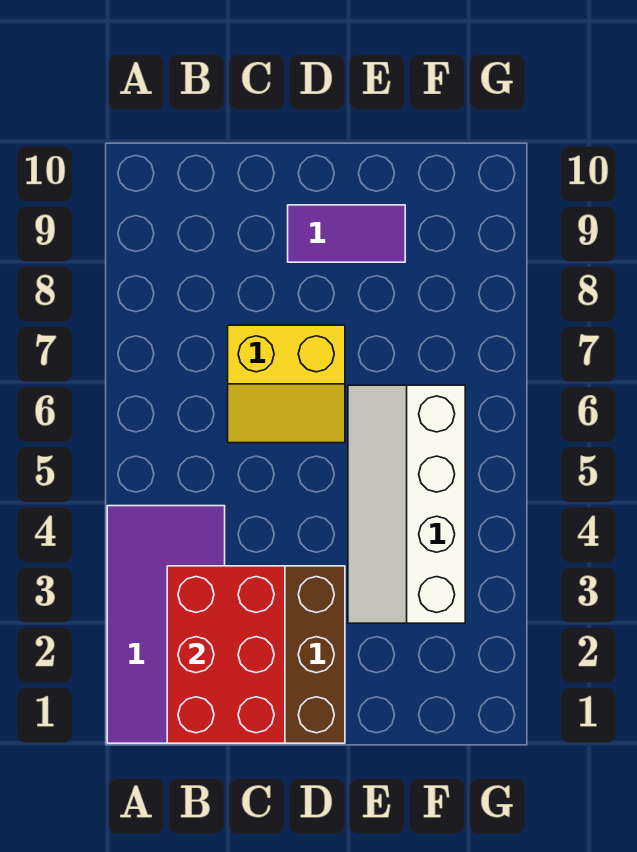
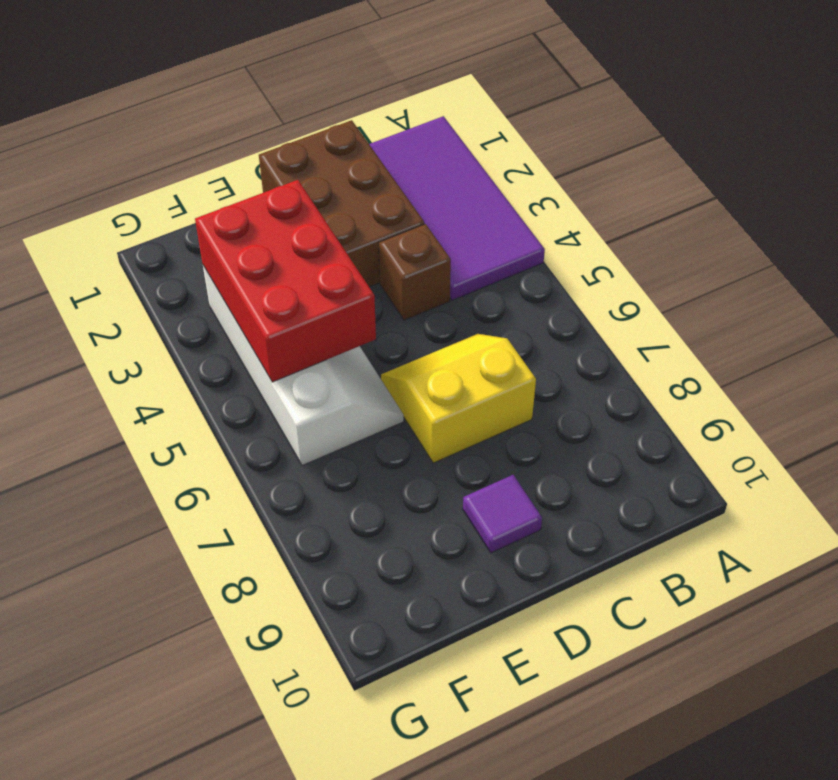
red brick B1:C3 level 2 -> red brick E3:F5 level 2
none -> brown brick C4 level 1
purple tile D9:E9 level 1 -> purple tile D9 level 1

